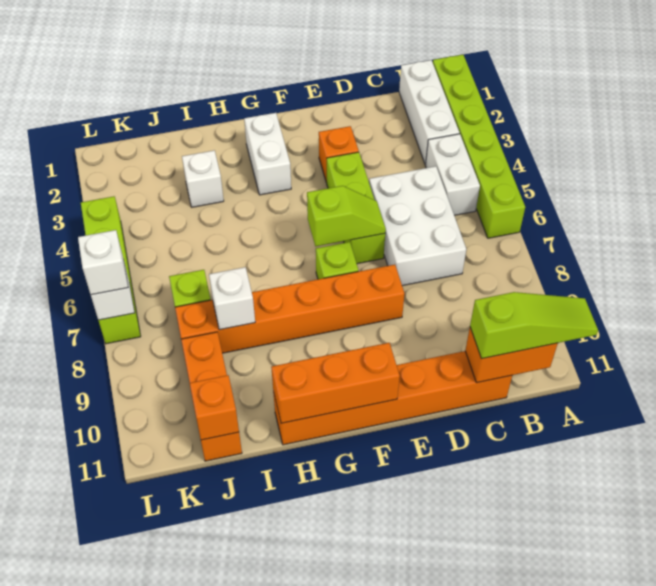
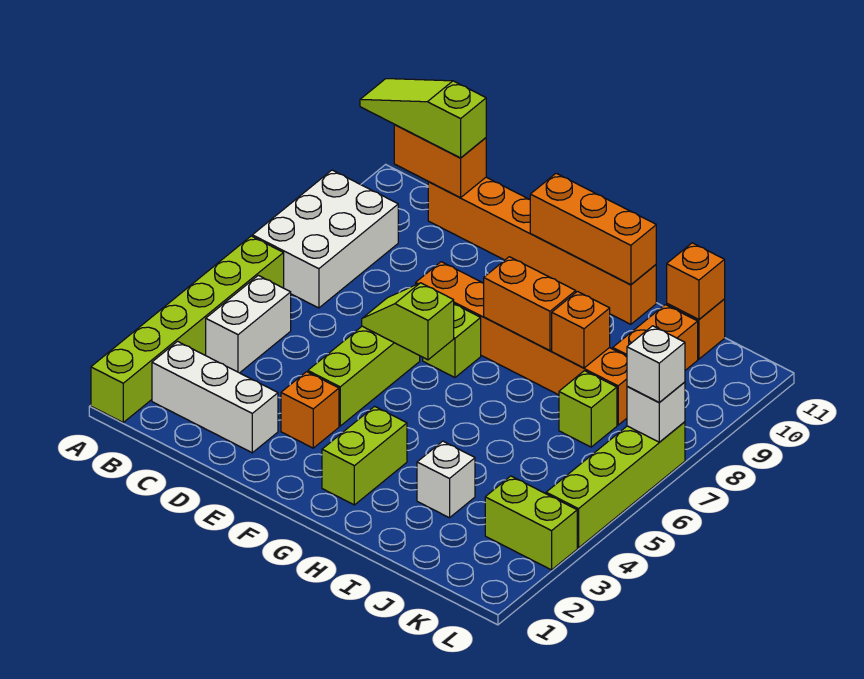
white brick B1:B3 level 1 -> white brick B2:D2 level 1
white brick C5:D7 level 1 -> white brick A7:B9 level 1
white brick G2:G3 level 1 -> lime brick G2:G3 level 1
none -> orange brick G8:H8 level 2
white brick I8 level 2 -> orange brick I8 level 2
none -> lime brick K3:L3 level 1

